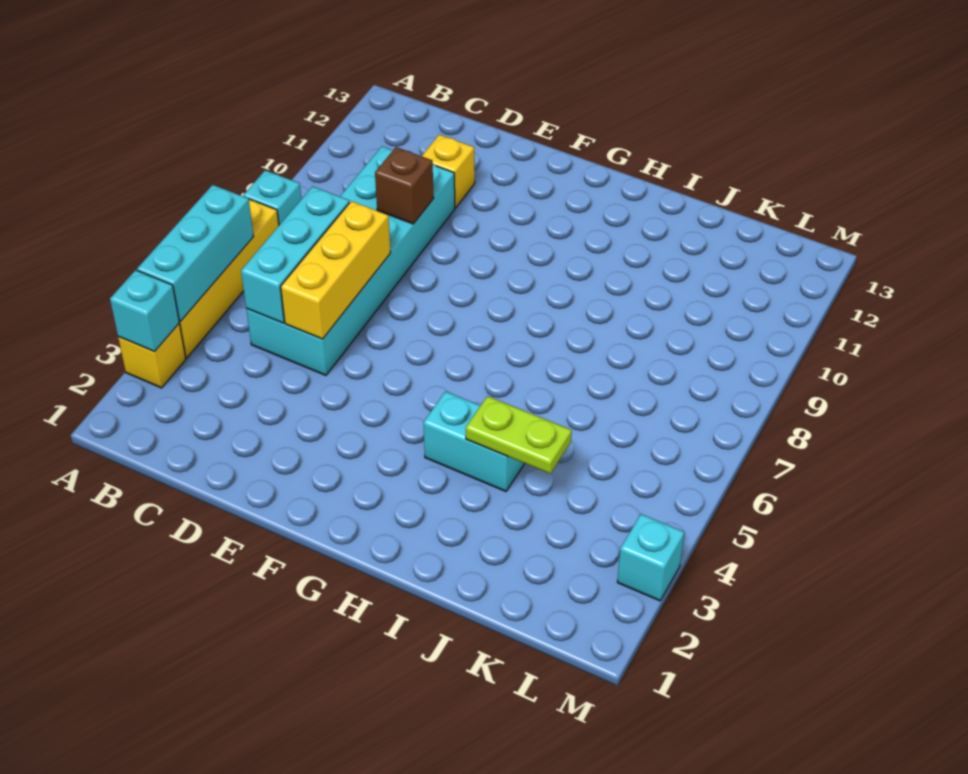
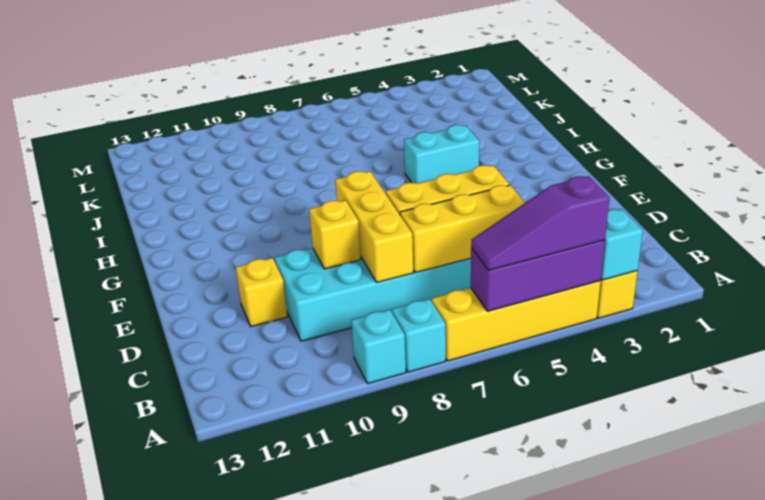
cyan brick A4:A6 level 2 -> purple brick A4:A6 level 2
none -> purple slope A4:A6 level 3 top 4
cyan brick C5:C7 level 2 -> yellow brick C5:C7 level 2
none -> yellow brick C8:E8 level 2
brown brick D9 level 2 -> yellow brick D9 level 2
cyan brick H4:I4 level 1 -> cyan brick H4:H5 level 1
lime plate I4:J4 level 2 -> none
cyan brick M3 level 1 -> cyan brick A9 level 1

